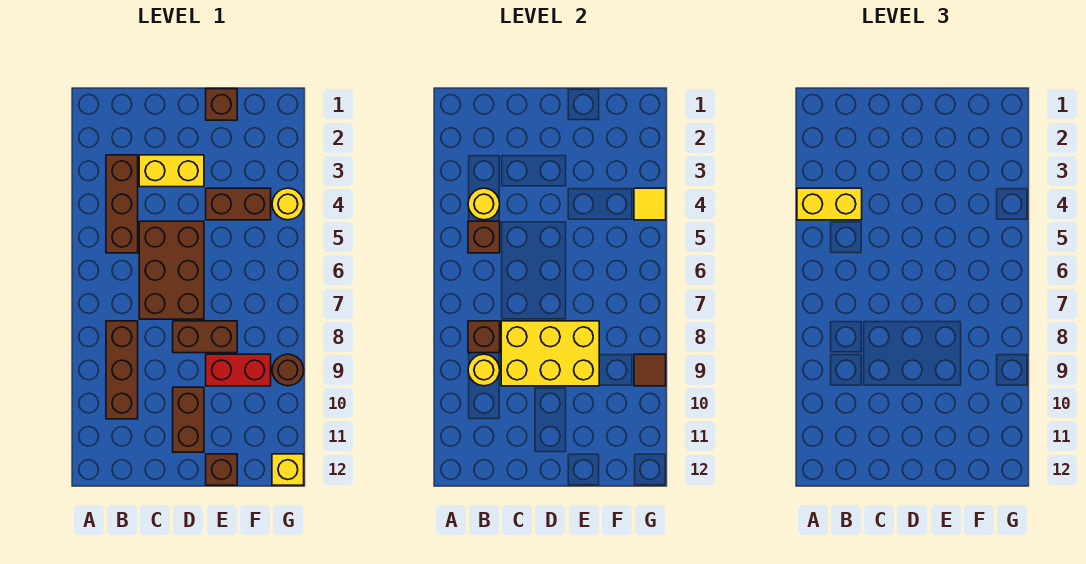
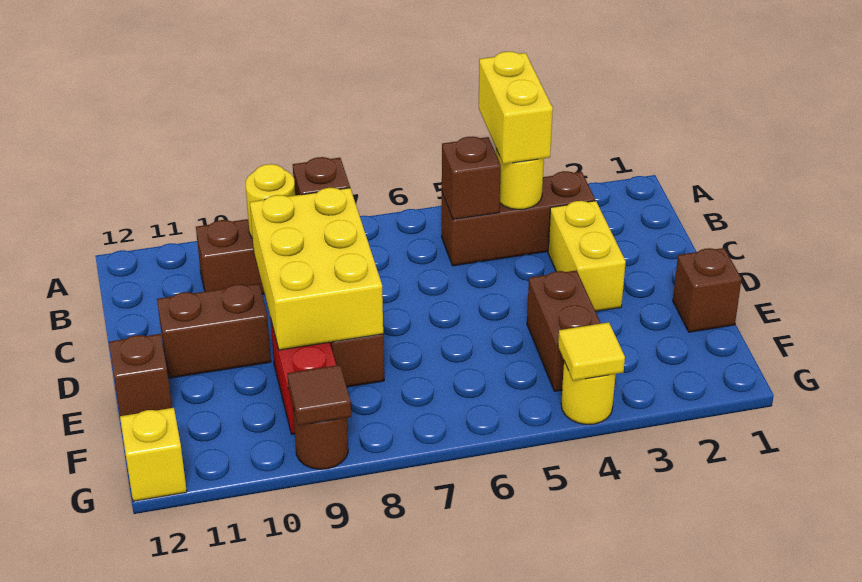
brown brick C5:D7 level 1 -> none

